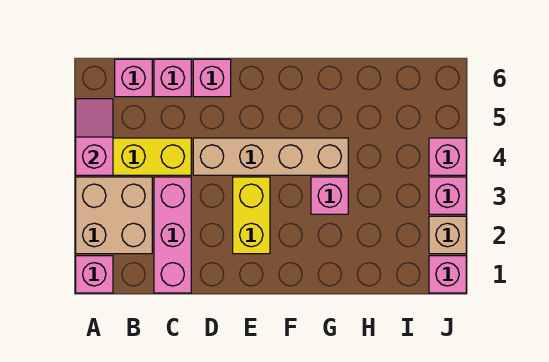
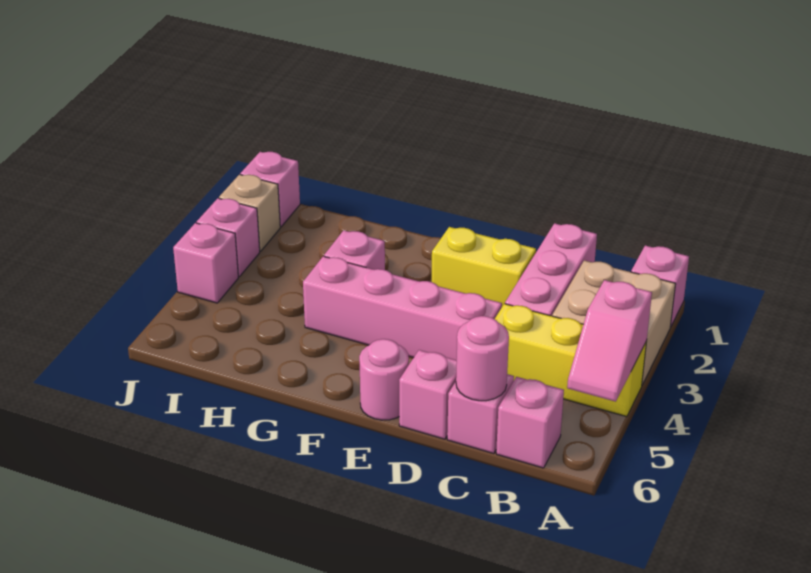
none -> pink round brick C6 level 2
tan brick D4:G4 level 1 -> pink brick D4:G4 level 1
yellow brick E2:E3 level 1 -> yellow brick D2:E2 level 1
none -> pink round brick E6 level 1

